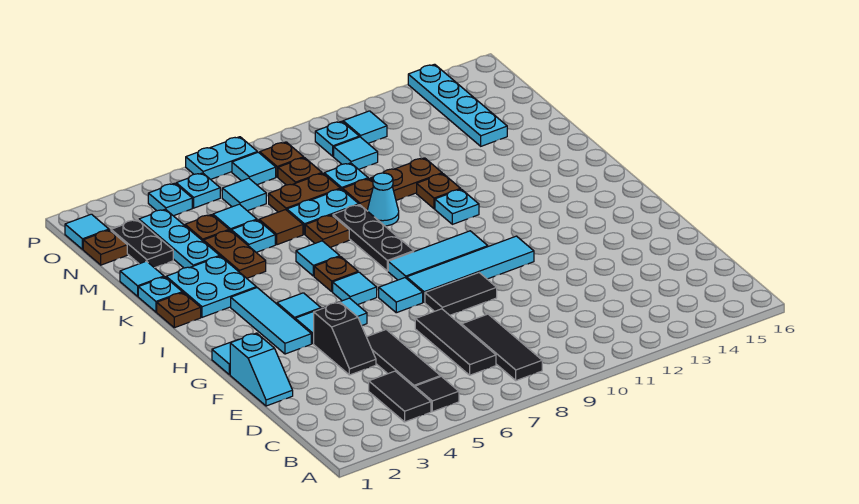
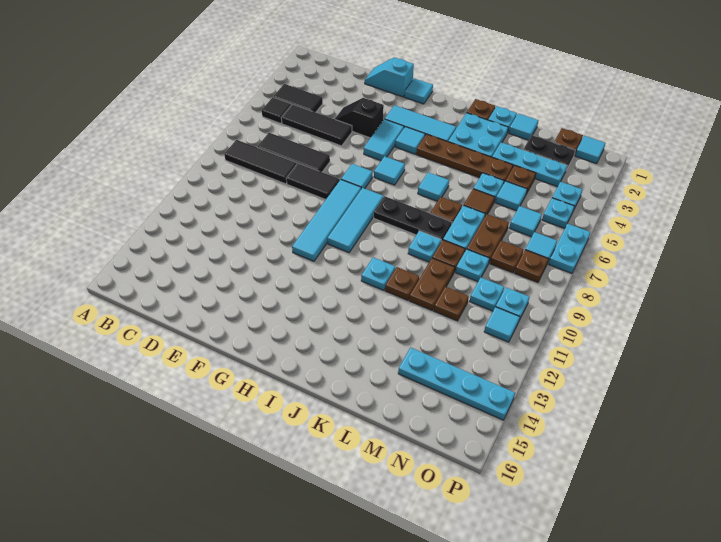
black tile F8:F9 level 1 -> black tile E8:F8 level 1
brown plate I6 level 1 -> brown plate M11 level 1
brown plate K4:L4 level 1 -> brown plate I4:L4 level 1
cyan cone K9 level 1 -> cyan plate K9 level 1
cyan tile N10 level 1 -> cyan plate N10 level 1

